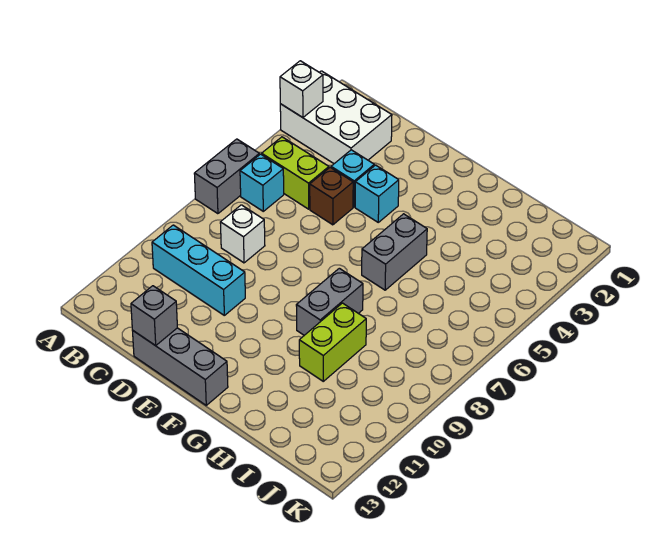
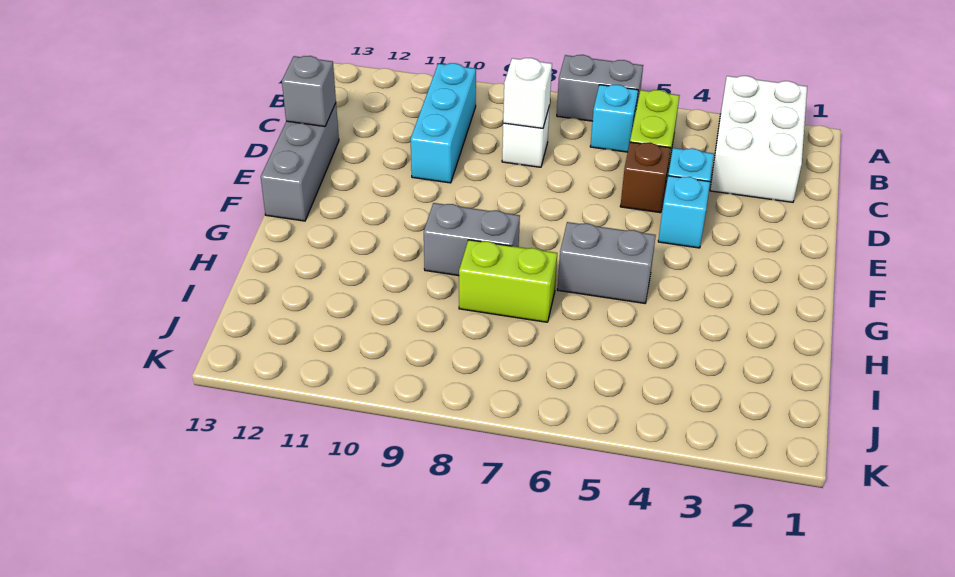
white brick A3 level 2 -> white brick C8 level 2
lime brick H9:H10 level 1 -> lime brick H7:H8 level 1

